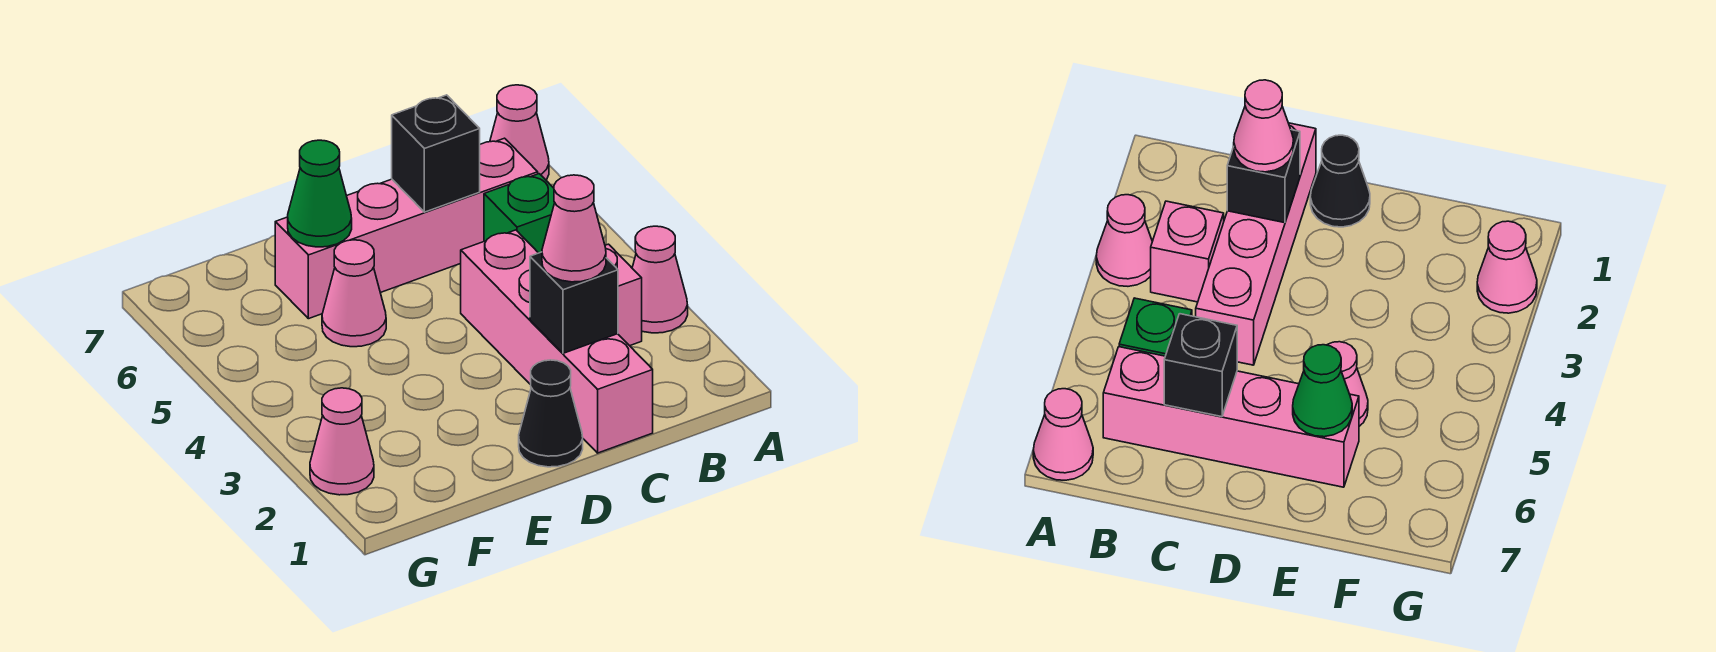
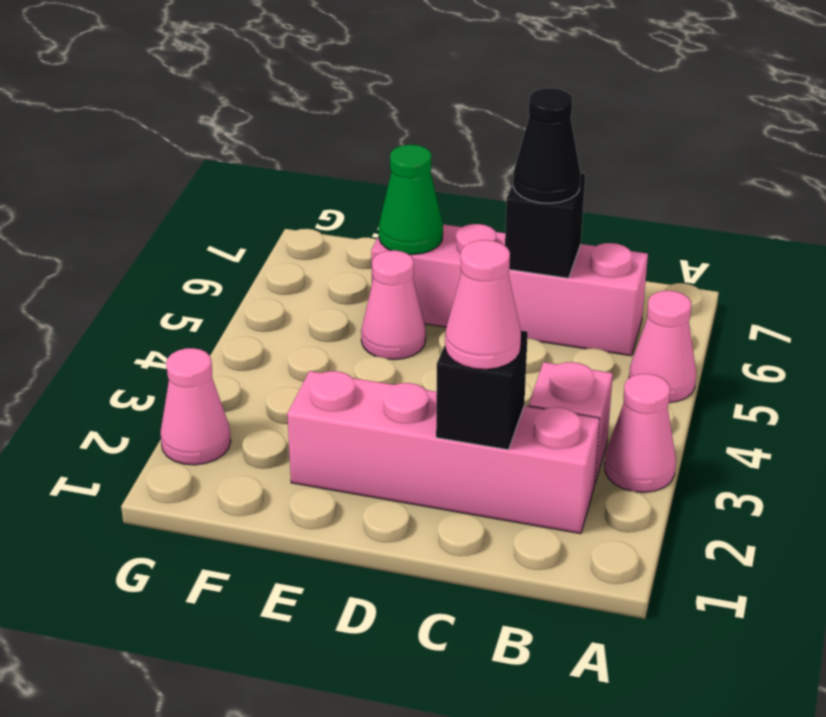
pink cone A7 level 1 -> pink cone A5 level 1
green brick B5 level 1 -> none
pink brick C1:C4 level 1 -> pink brick B2:E2 level 1
black cone D1 level 1 -> black cone C6 level 3

